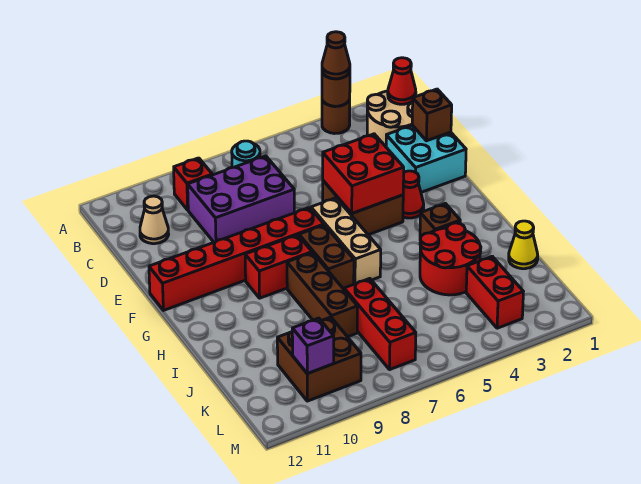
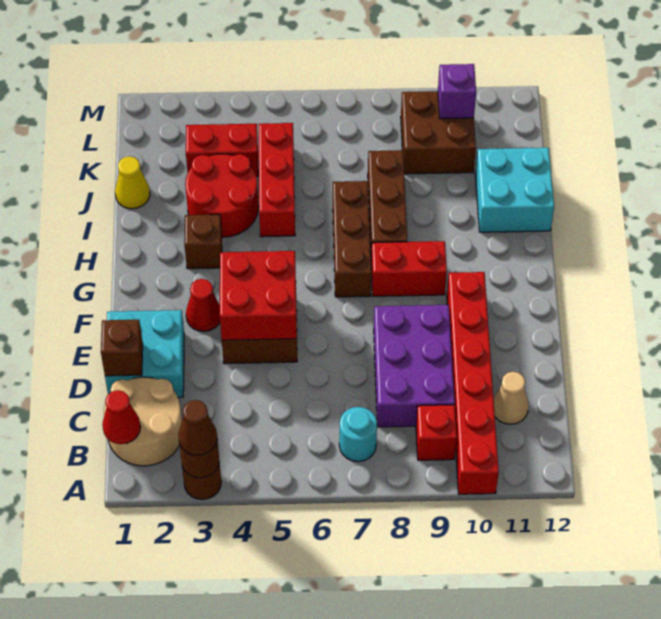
purple brick C7:D9 level 1 -> purple brick C8:E9 level 1
tan brick F6:H6 level 1 -> none
red brick F7:F12 level 1 -> red brick A10:F10 level 1
brown brick G7:H7 level 1 -> brown brick G7:I7 level 1
none -> cyan brick I11:J12 level 1
red brick J7:L7 level 1 -> red brick I5:K5 level 1
red brick K3:L3 level 1 -> red brick K3:K4 level 1

